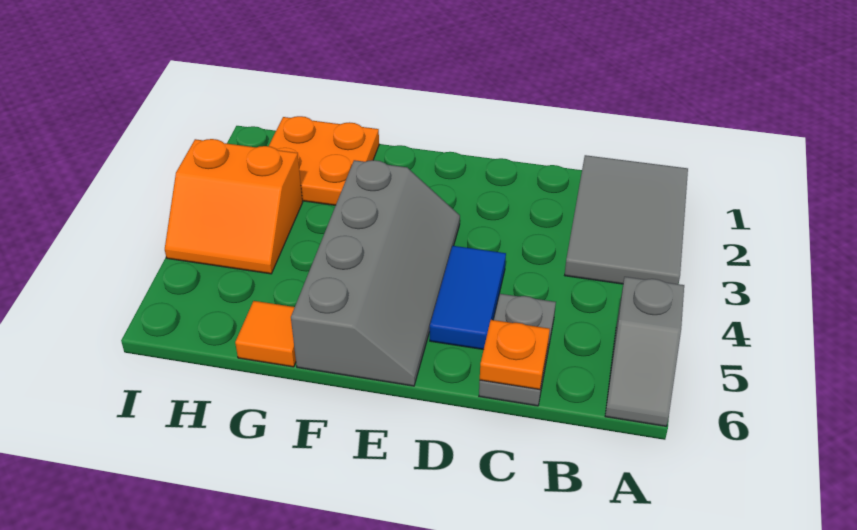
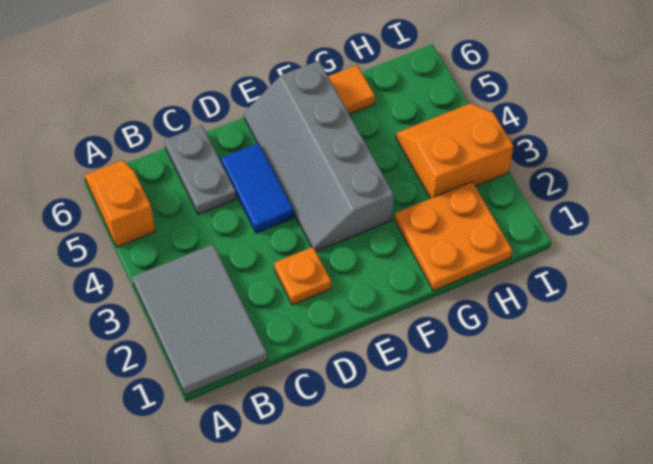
grey slope A5:A6 level 1 top 5 -> orange slope A5:A6 level 1 top 5
orange plate C6 level 2 -> orange plate D2 level 1

